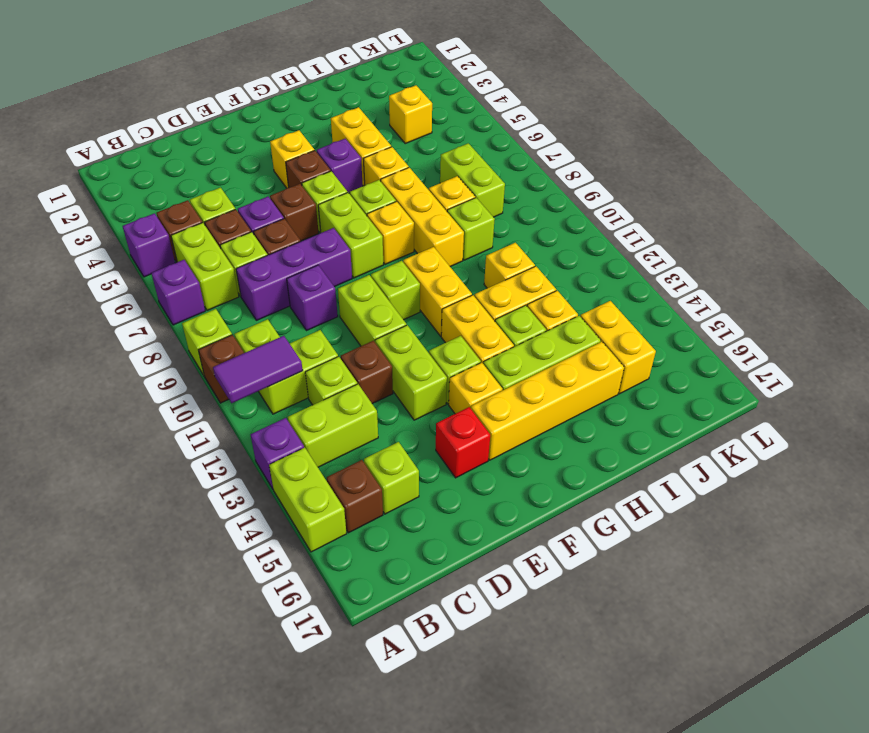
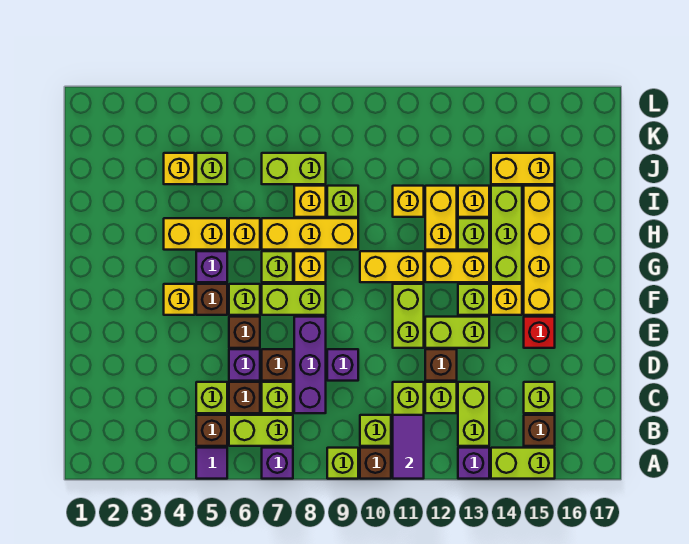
purple brick A5 level 1 -> purple tile A5 level 1
lime brick E10:E11 level 1 -> lime brick E11:F11 level 1
lime brick F10 level 1 -> lime brick J5 level 1

